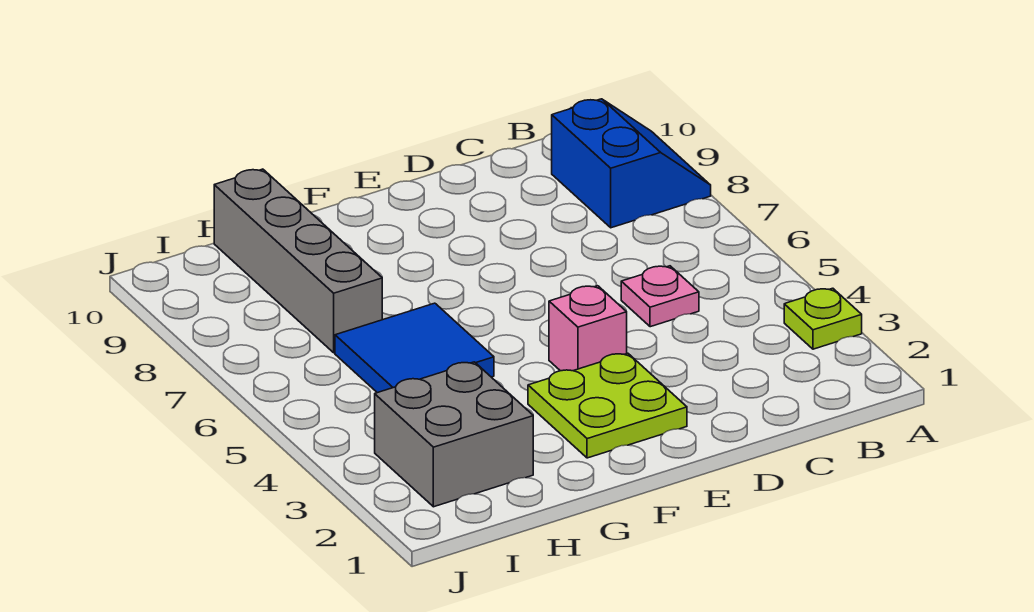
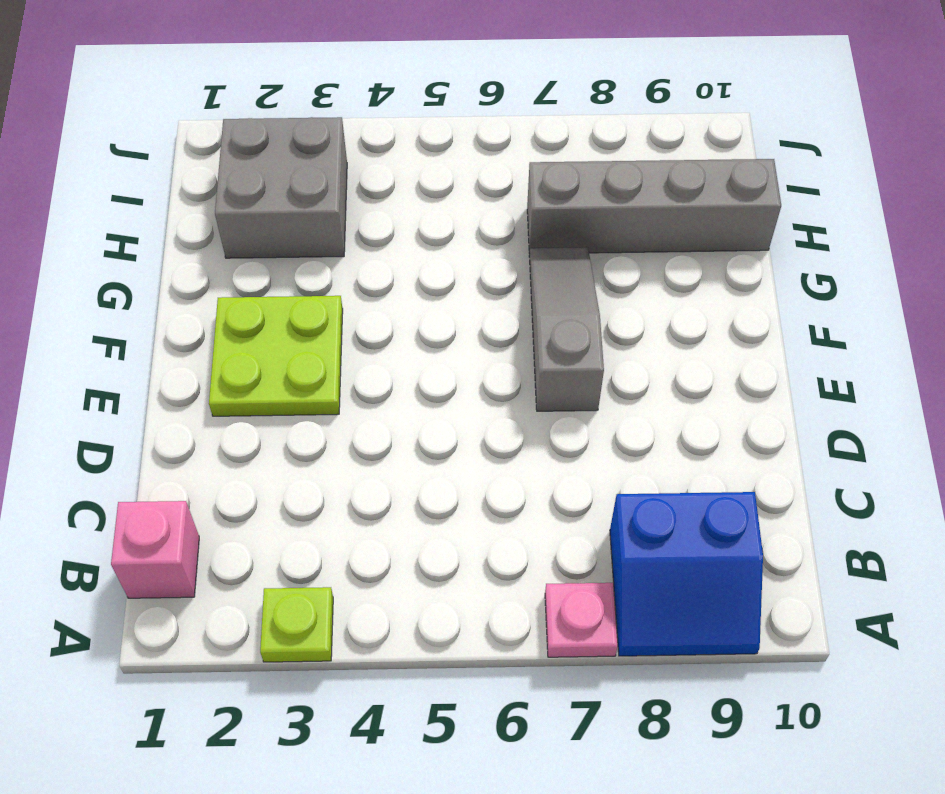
pink plate C5 level 1 -> pink plate A7 level 1
pink brick E4 level 1 -> pink brick B1 level 1
none -> grey slope E7:G7 level 1 top E
blue tile G5:H6 level 1 -> none

